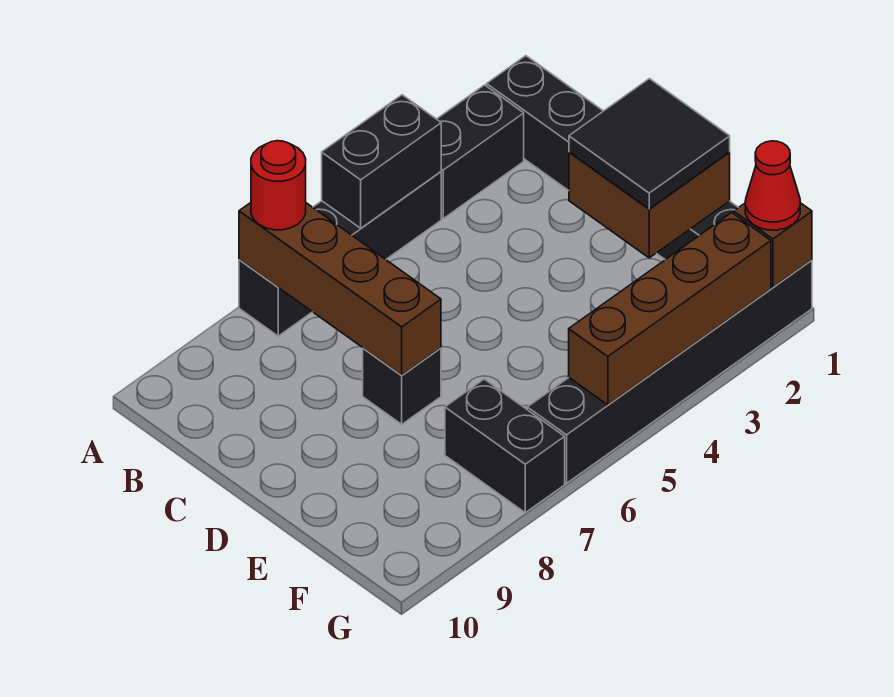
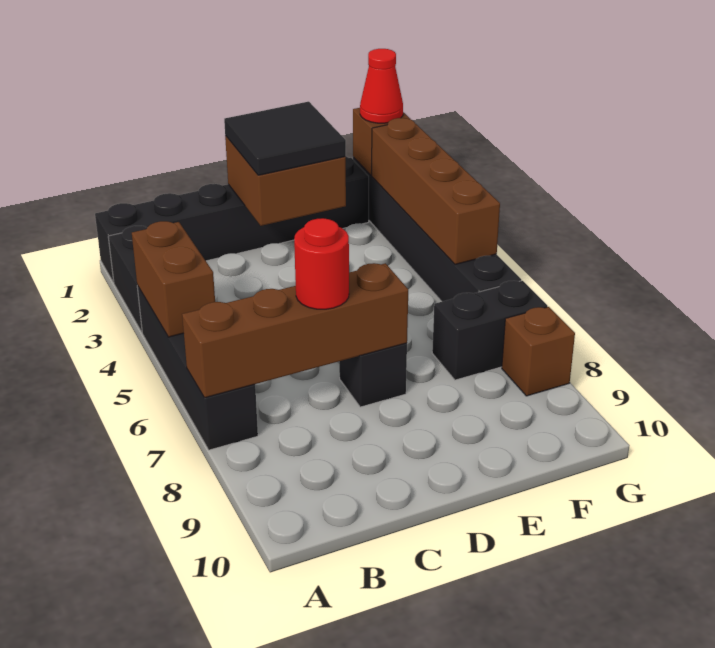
black brick A4:A5 level 2 -> brown brick A4:A5 level 2
red round brick A7 level 3 -> red round brick C7 level 3
none -> brown brick G8 level 1

